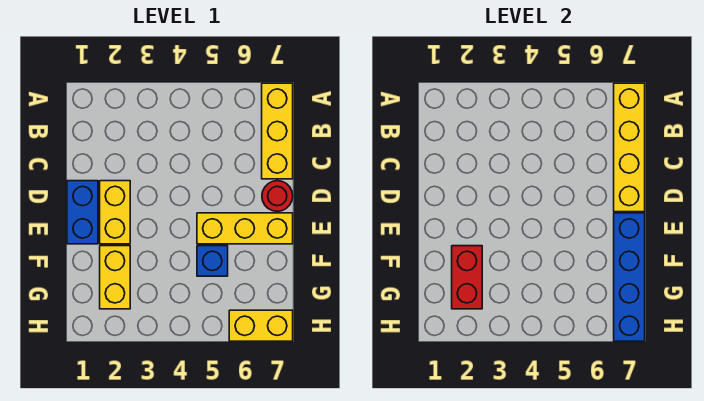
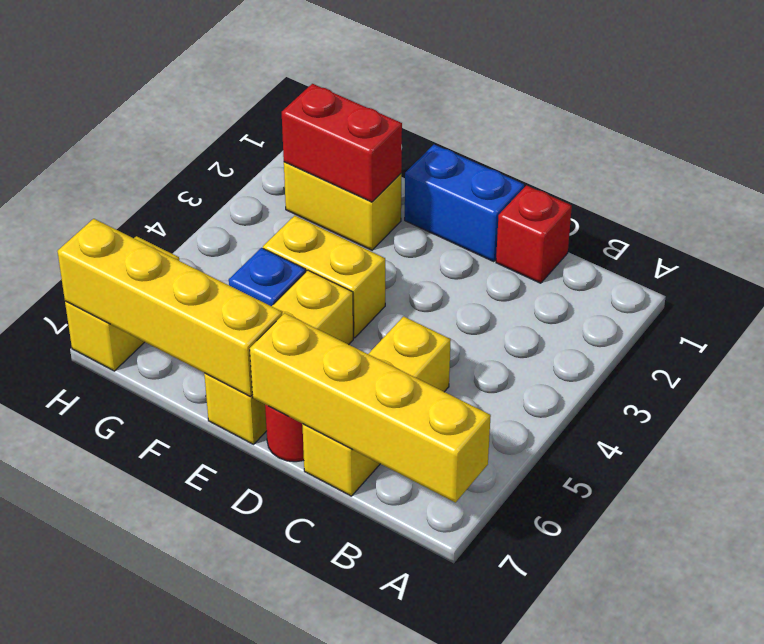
yellow brick A7:C7 level 1 -> yellow brick C5:C7 level 1
none -> red brick C1 level 1
yellow brick D2:E2 level 1 -> yellow brick E4:F4 level 1
blue brick E7:H7 level 2 -> yellow brick E7:H7 level 2

